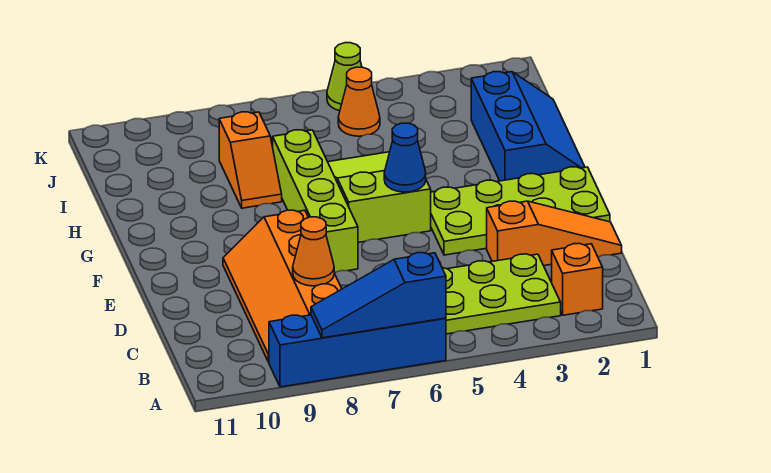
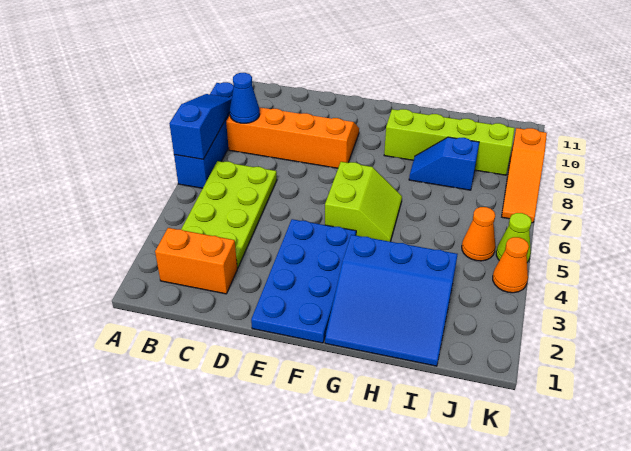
orange brick B2 level 1 -> orange brick B2:C2 level 1
orange cone C8 level 2 -> orange cone K4 level 1
orange slope D1:D3 level 1 top 3 -> orange slope K7:K9 level 1 top 9
lime plate E1:F4 level 1 -> blue plate E1:F4 level 1
lime brick E7:H7 level 1 -> lime brick G9:J9 level 1
lime slope F5:H6 level 1 top F -> lime slope F5:G6 level 1 top F
blue cone F5 level 2 -> blue cone B8 level 2
blue slope G1:I2 level 1 top 2 -> blue slope G1:I3 level 1 top 3
orange slope H8:I8 level 1 top I -> blue slope H8:I8 level 1 top I

